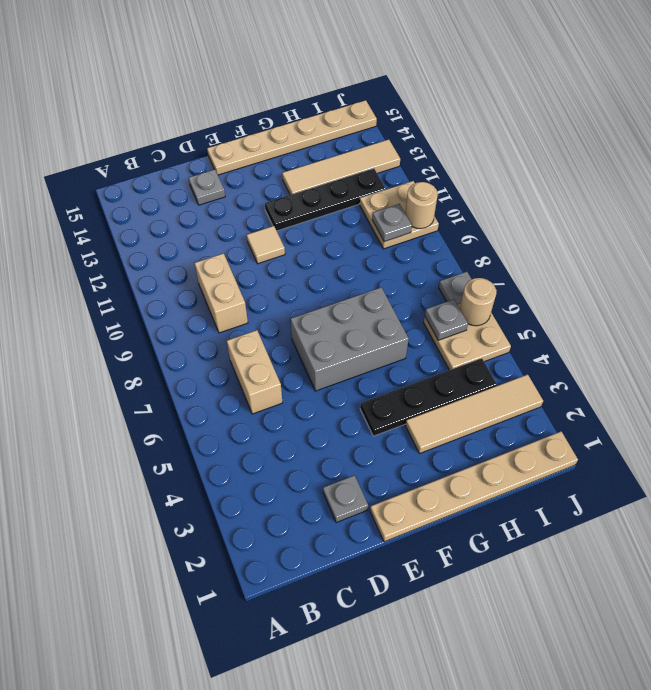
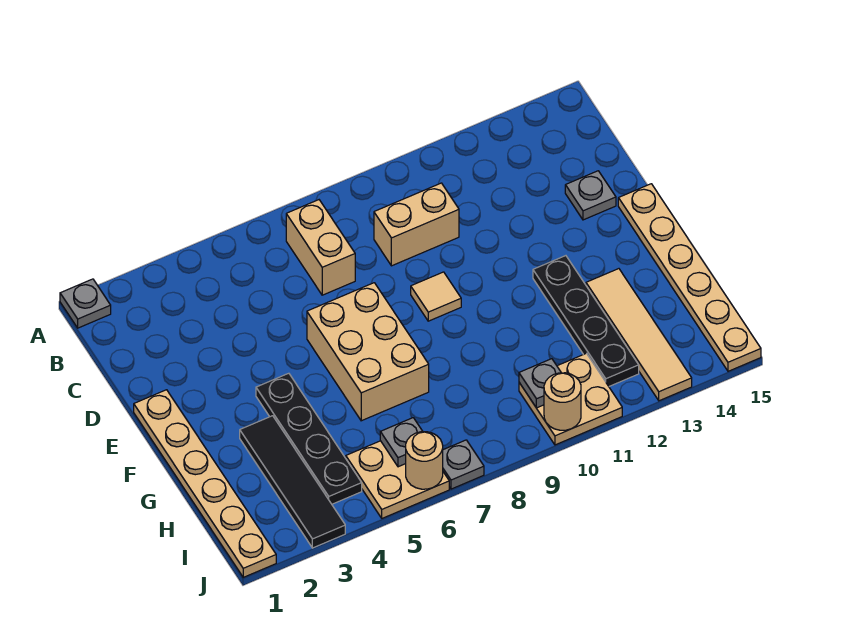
tan brick C6:C7 level 1 -> tan brick B7:C7 level 1
grey plate D2 level 1 -> grey plate A1 level 1
grey brick E6:G7 level 1 -> tan brick E6:G7 level 1
tan tile E11 level 1 -> tan tile E9 level 1
tan tile G3:J3 level 1 -> black tile G3:J3 level 1

